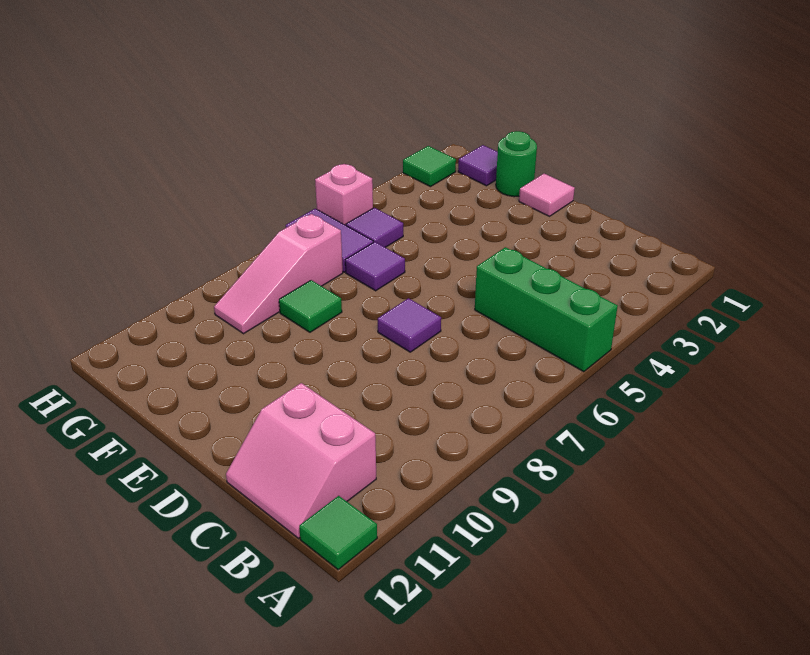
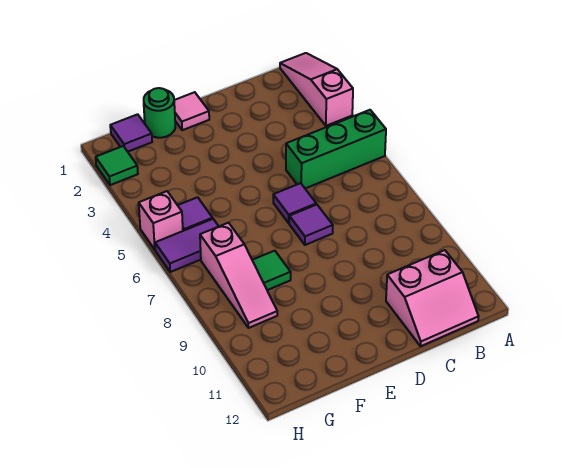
none -> pink slope A1:A3 level 1 top 3
green tile A12 level 1 -> none
purple tile F6 level 1 -> purple tile D6 level 1

